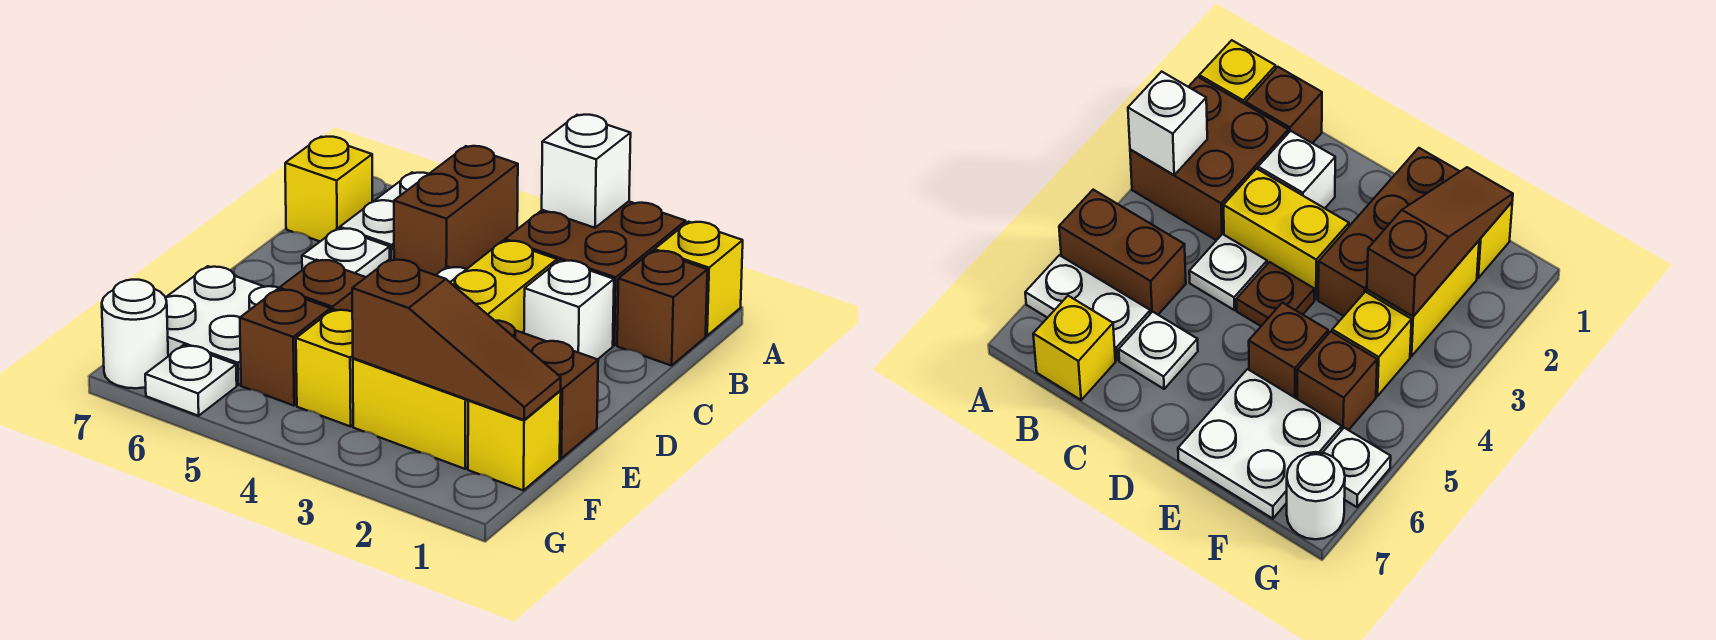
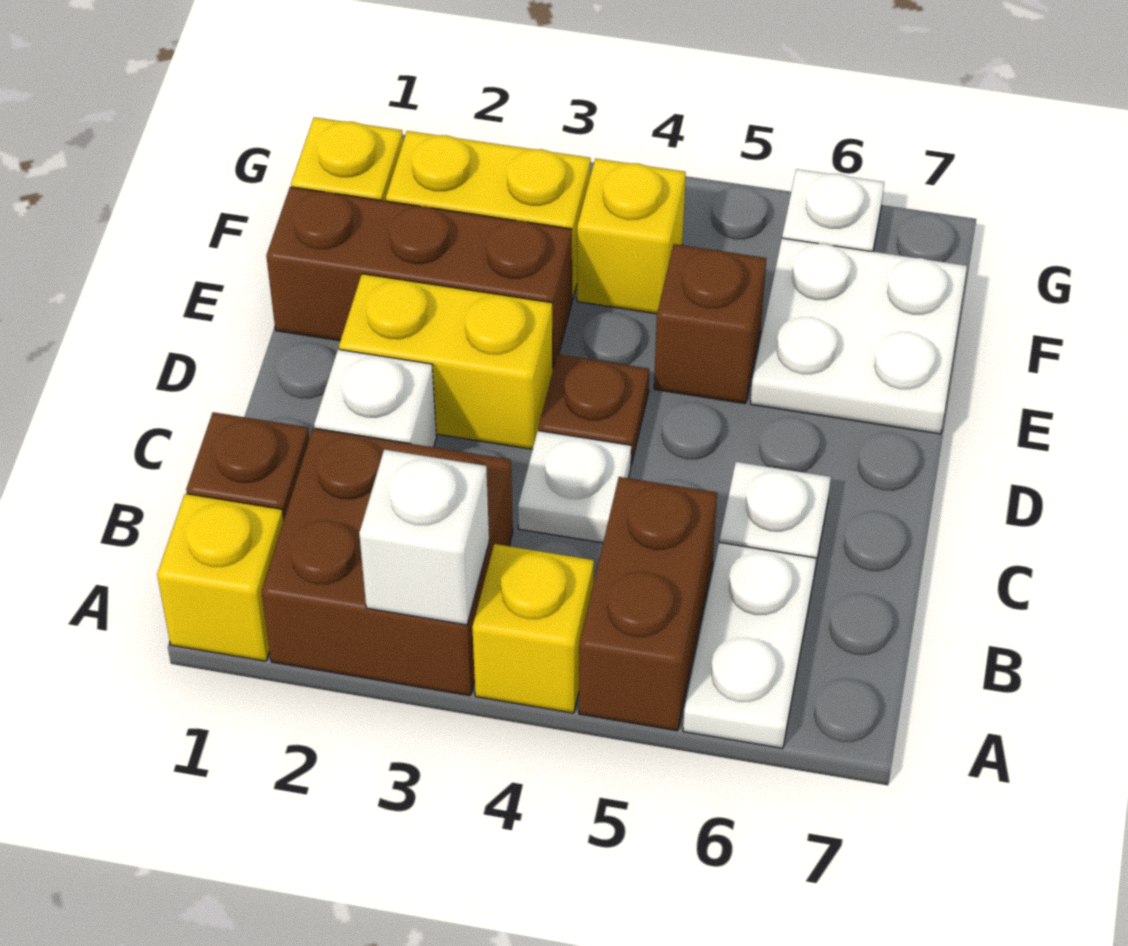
yellow brick B7 level 1 -> yellow brick A4 level 1
yellow brick C3:D3 level 1 -> yellow brick D2:D3 level 1
brown slope F1:F3 level 2 top 3 -> none
brown brick F5 level 1 -> none
white round brick G7 level 1 -> none

